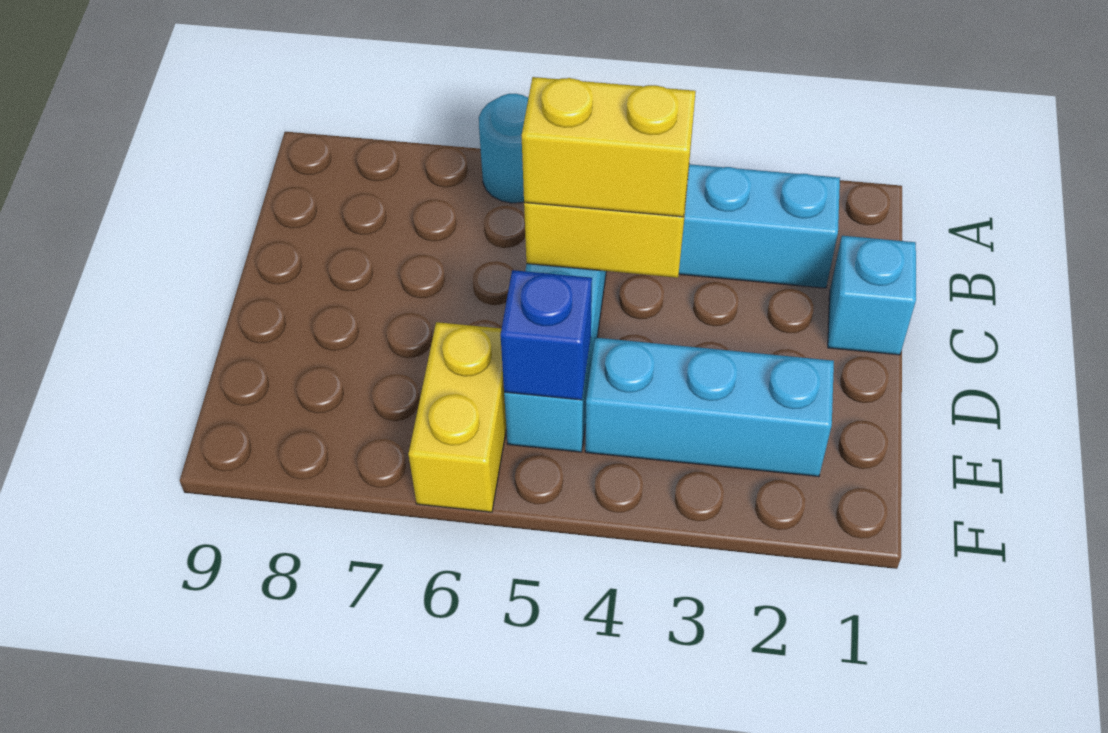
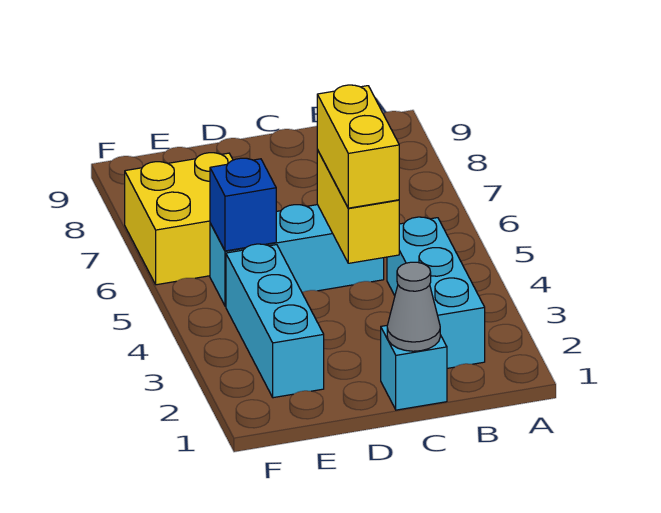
cyan round brick A6 level 1 -> none
none -> grey cone C1 level 2
yellow brick E6:F6 level 1 -> yellow brick E6:F7 level 1

